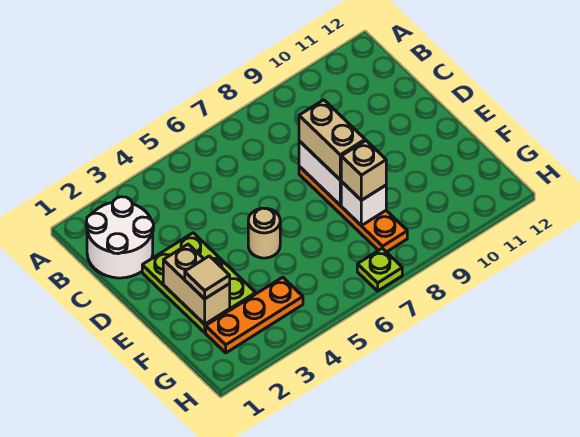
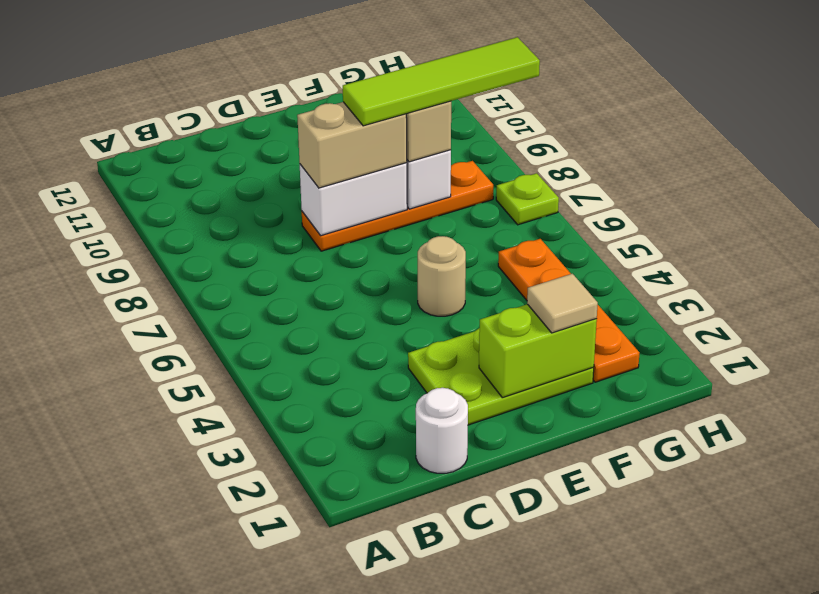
white round brick B1:C2 level 1 -> white round brick C1 level 1
tan brick E2:F2 level 2 -> lime brick E2:F2 level 2
none -> lime tile E8:H8 level 4
orange plate G2:G4 level 1 -> orange plate G2:G5 level 1

